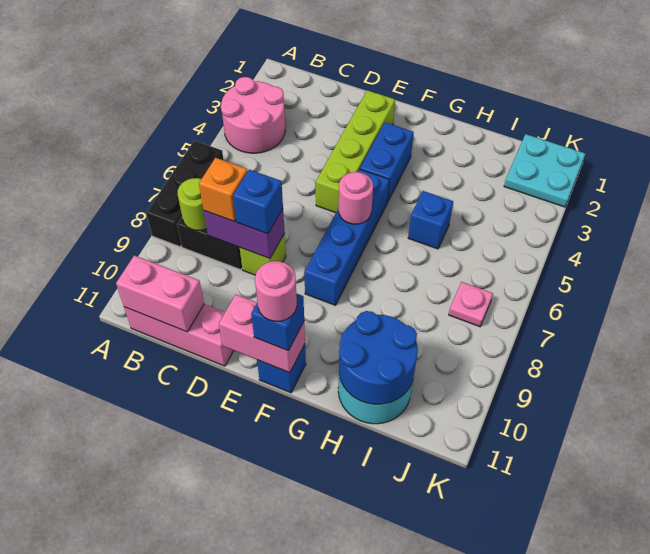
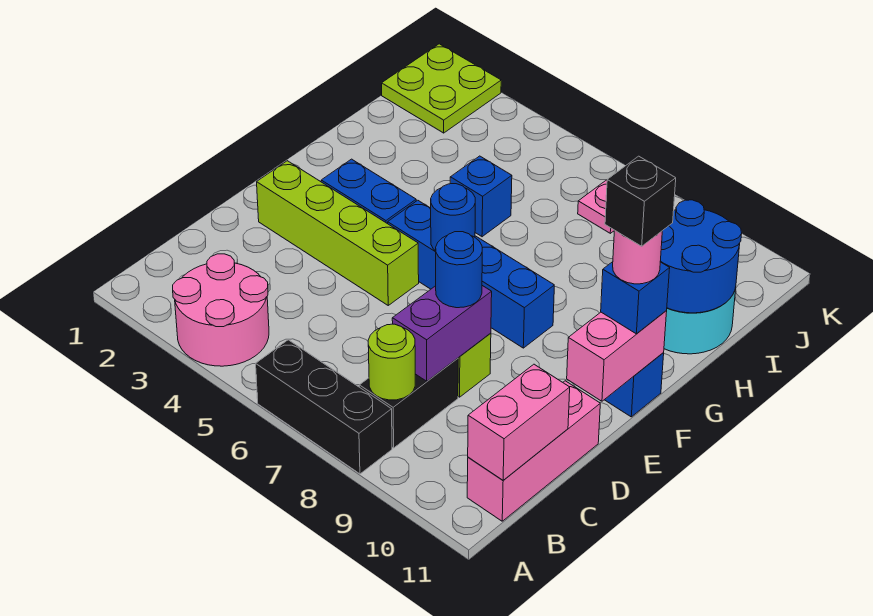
orange brick C8 level 3 -> none
blue brick D8 level 3 -> blue round brick D8 level 3
pink round brick F6 level 2 -> blue round brick F6 level 2
none -> black brick F11 level 5
cyan plate J1:K2 level 1 -> lime plate J1:K2 level 1

